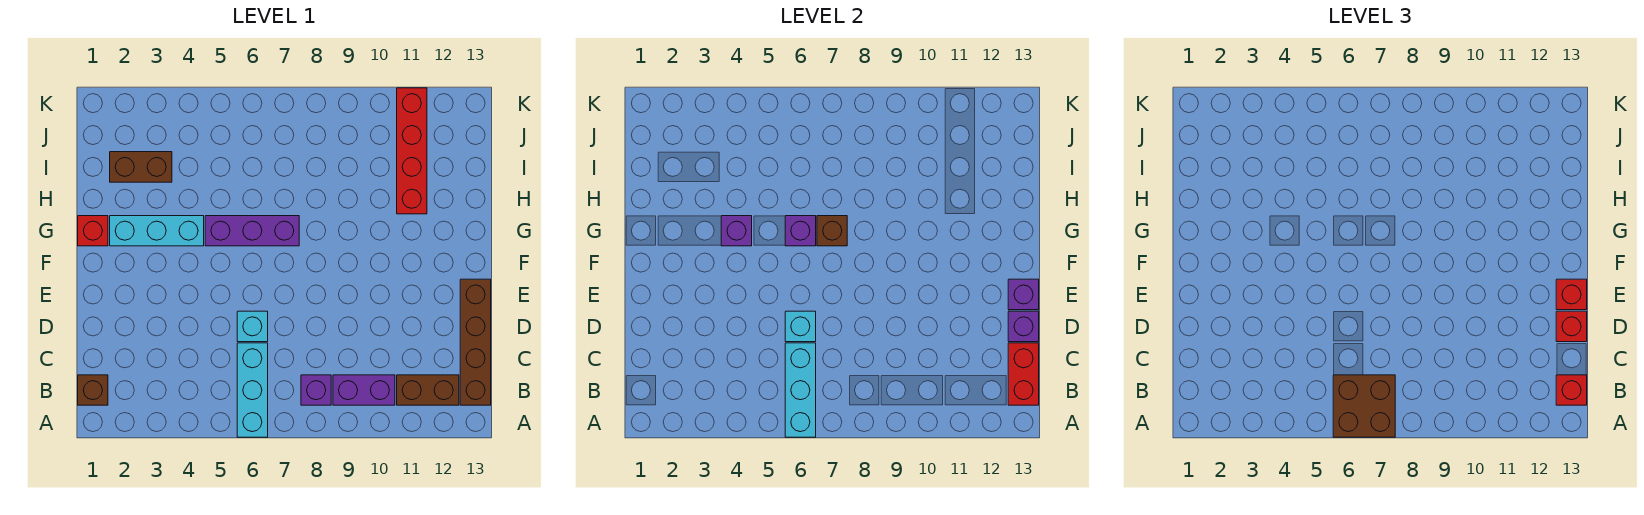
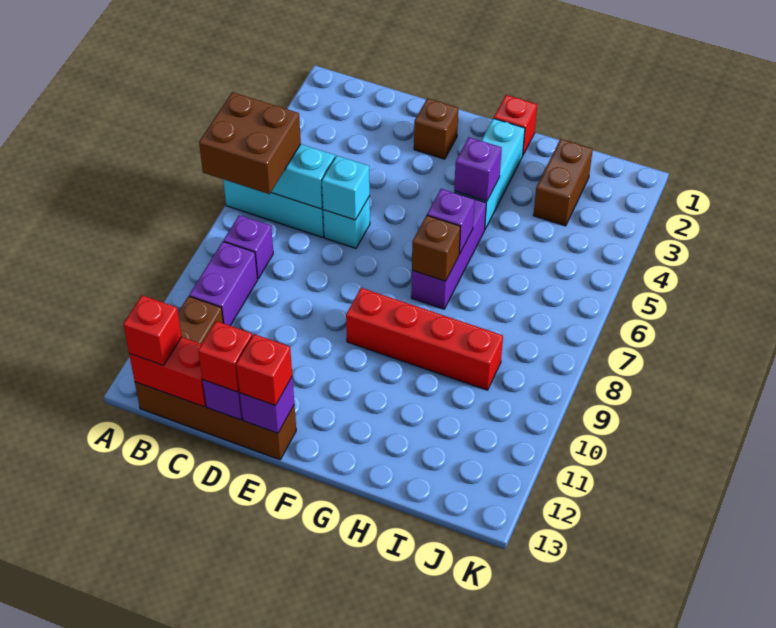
brown brick B1 level 1 -> brown brick E2 level 1
red brick H11:K11 level 1 -> red brick F9:I9 level 1

